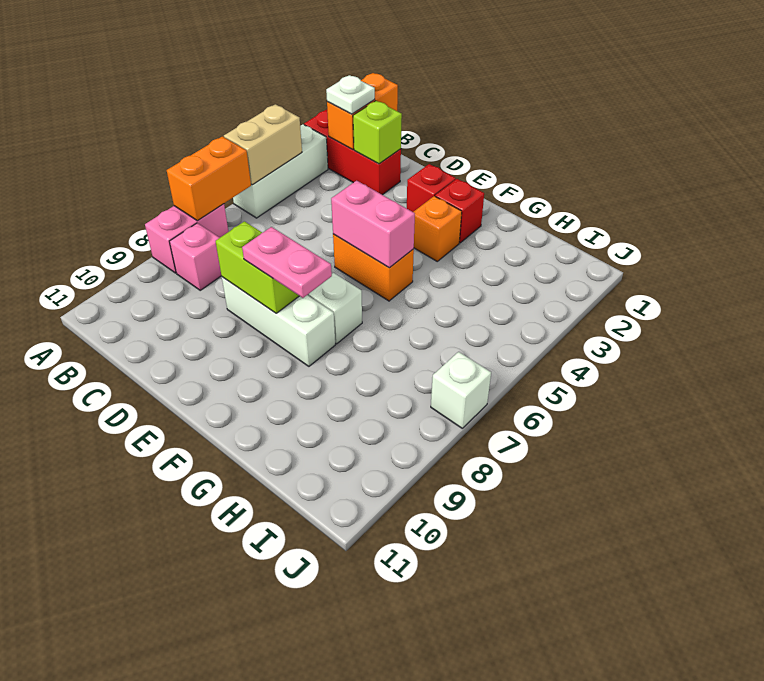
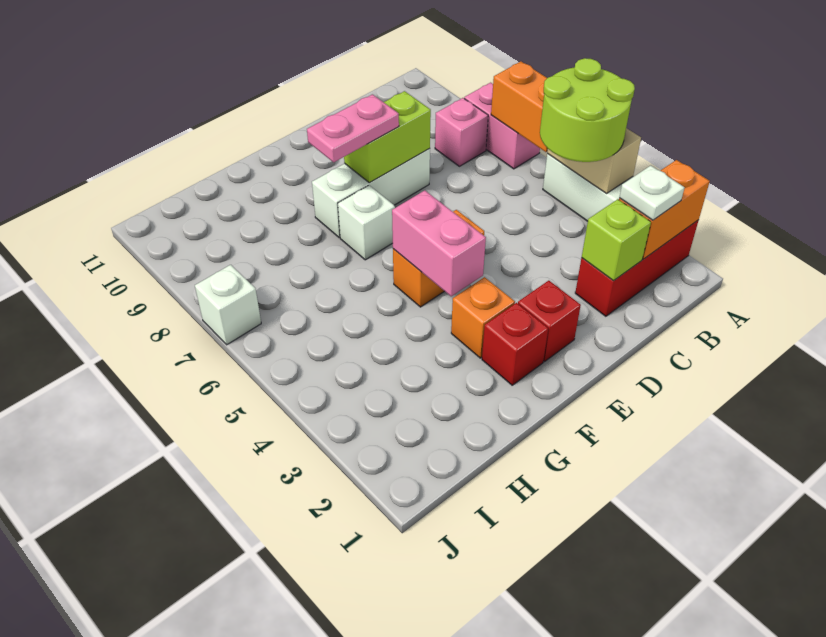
none -> lime round brick A4:B5 level 3
orange brick B1:B2 level 2 -> orange brick A2:B2 level 2
pink brick E5:F5 level 2 -> pink brick F4:F5 level 2

